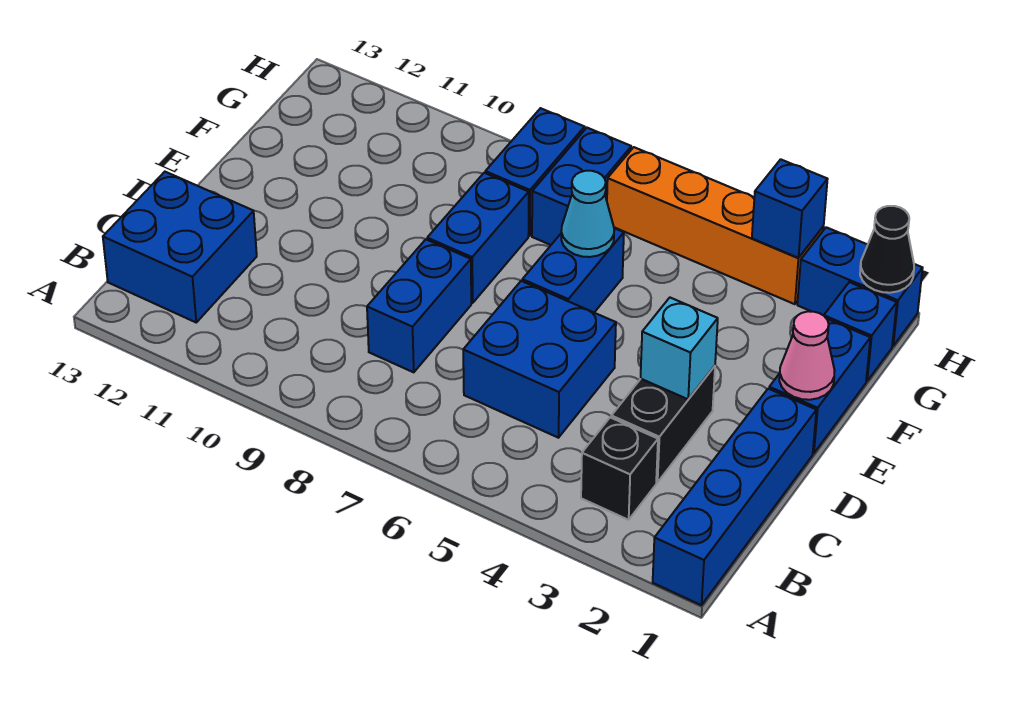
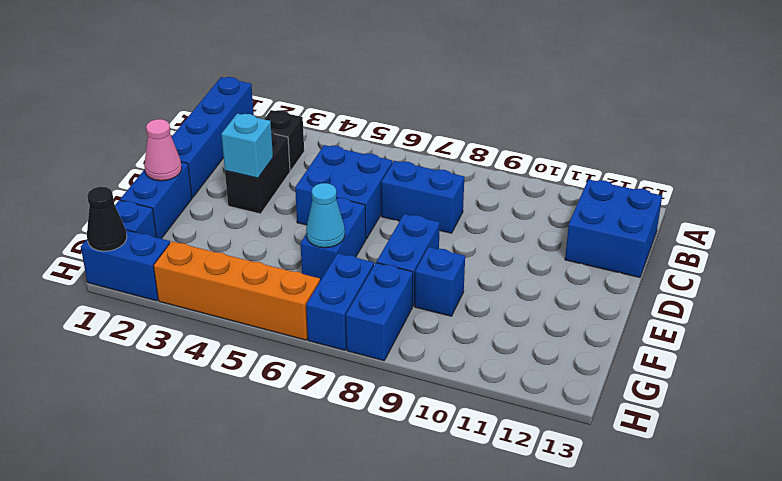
blue brick C8:D8 level 1 -> blue brick C7:C8 level 1
blue brick H3 level 2 -> blue brick F9 level 1

